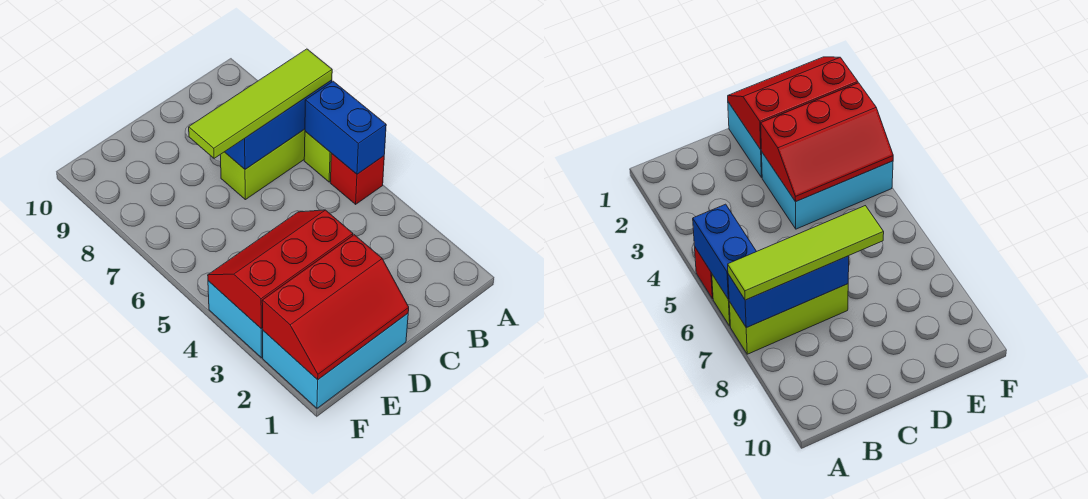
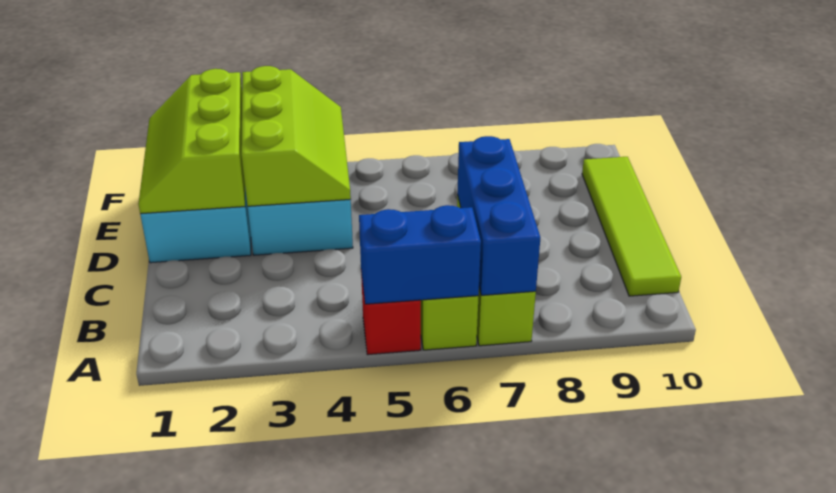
lime tile A7:D7 level 3 -> lime tile B10:E10 level 1
red slope D1:F2 level 2 top 2 -> lime slope D1:F2 level 2 top 2
red slope D3:F4 level 2 top 3 -> lime slope D3:F4 level 2 top 3

